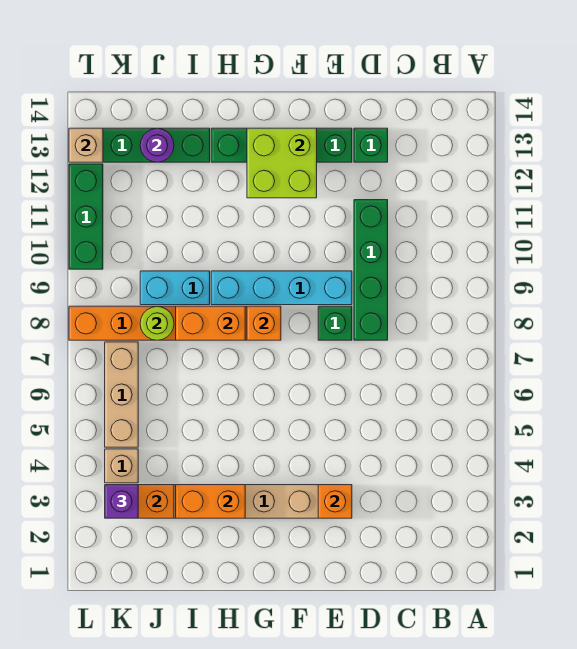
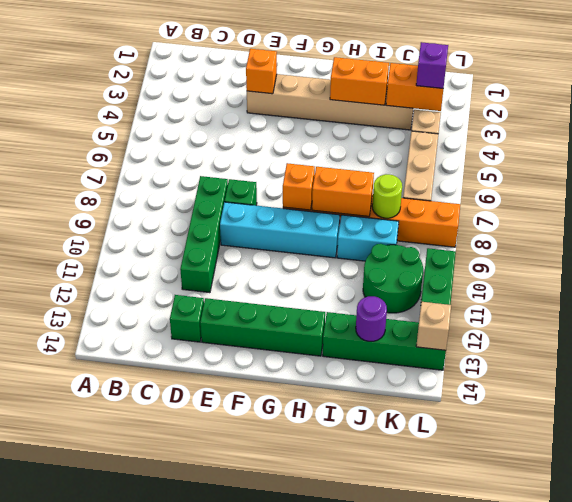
lime brick F12:G13 level 2 -> none
none -> green round brick J10:K11 level 1

